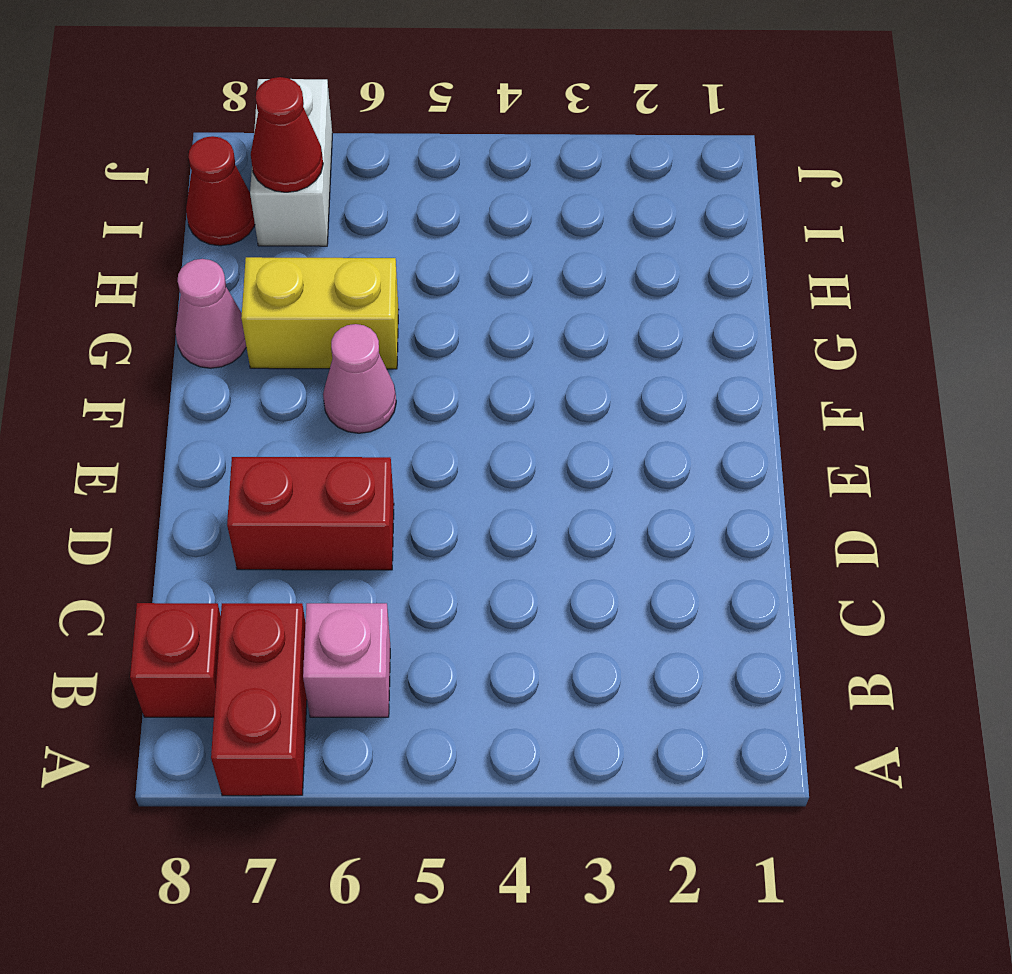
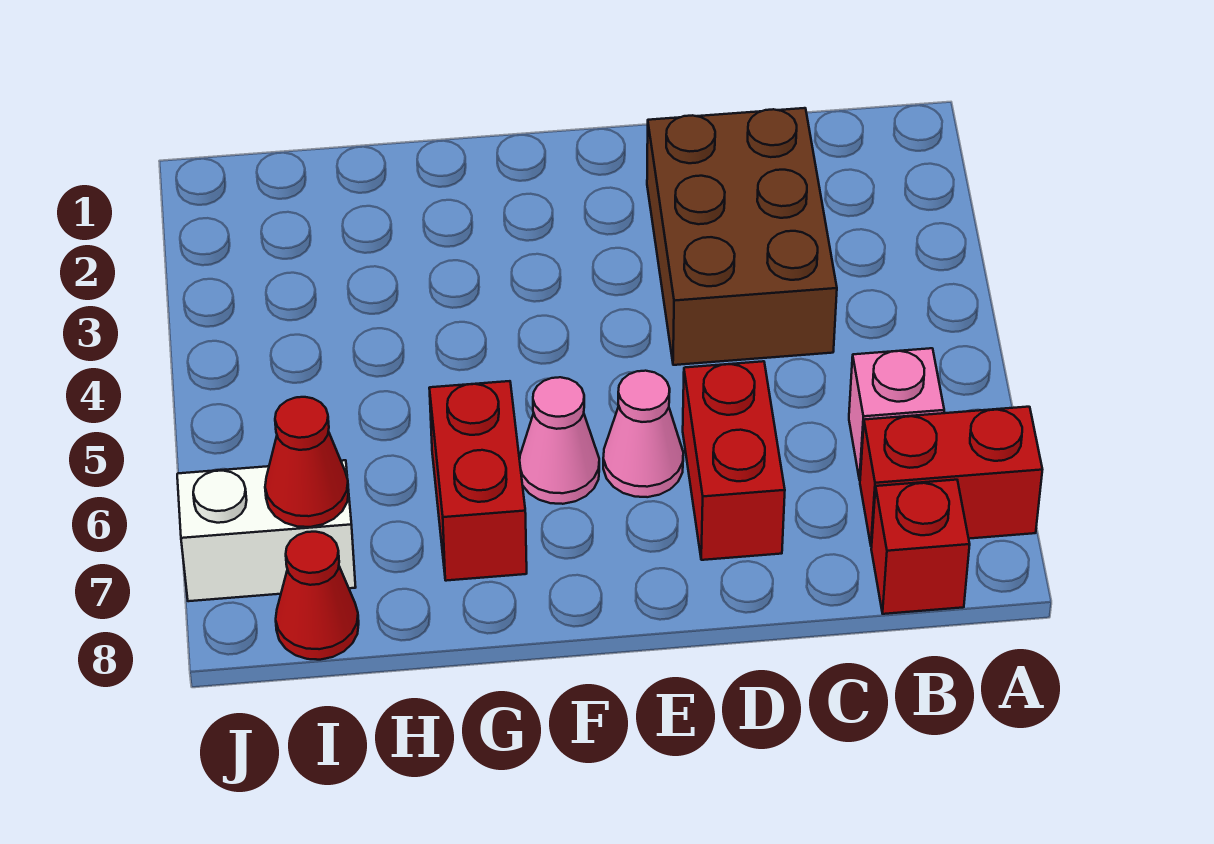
none -> brown brick C2:D4 level 1
yellow brick G6:G7 level 1 -> red brick G6:G7 level 1
pink cone G8 level 1 -> pink cone E6 level 1

